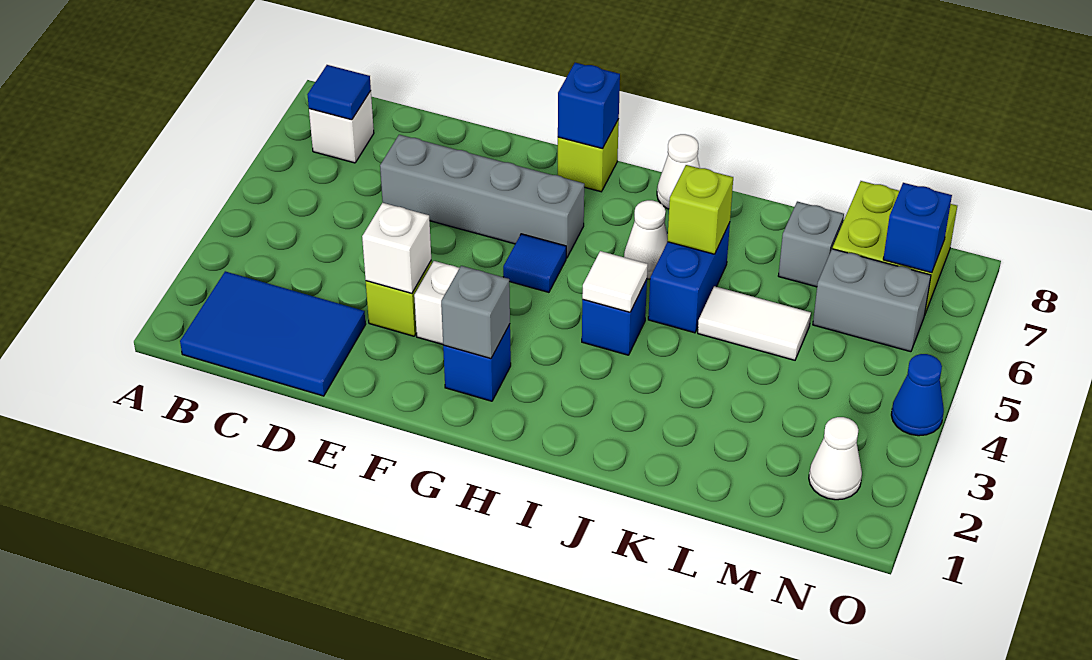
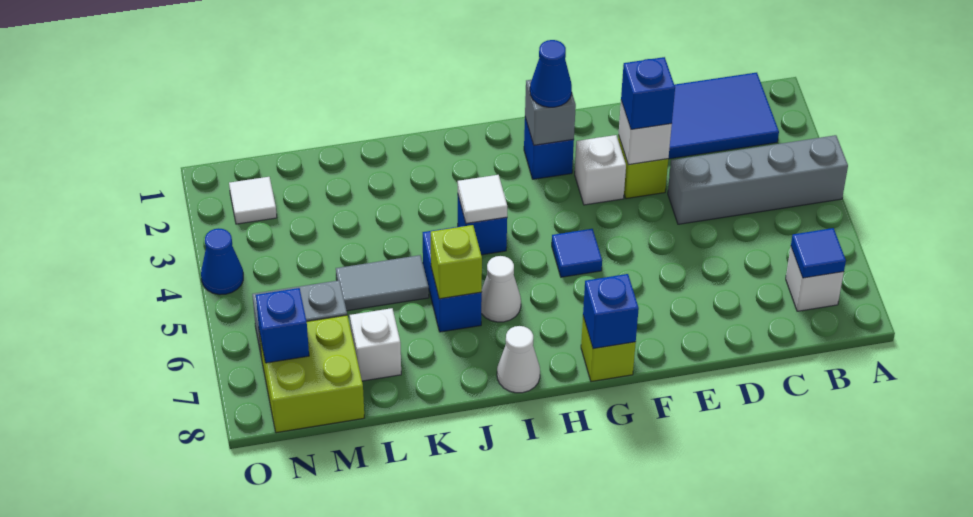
grey brick D6:G6 level 1 -> grey brick A4:D4 level 1
none -> blue brick E3 level 3
none -> blue cone G2 level 3
white tile K5:L5 level 1 -> grey tile K5:L5 level 1
grey brick L7 level 1 -> white brick L7 level 1
white cone N2 level 1 -> white tile N2 level 1

